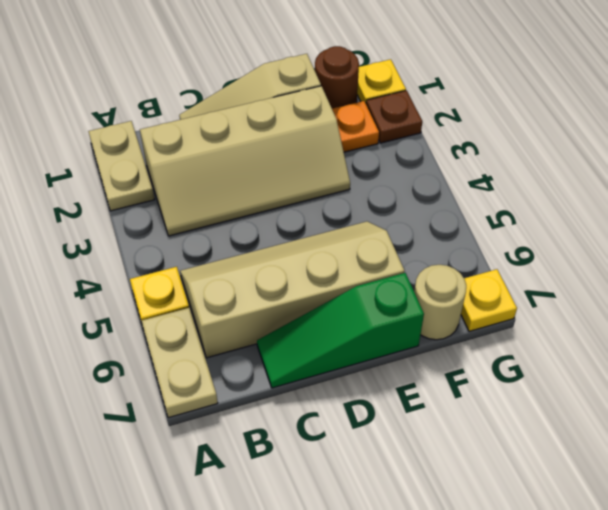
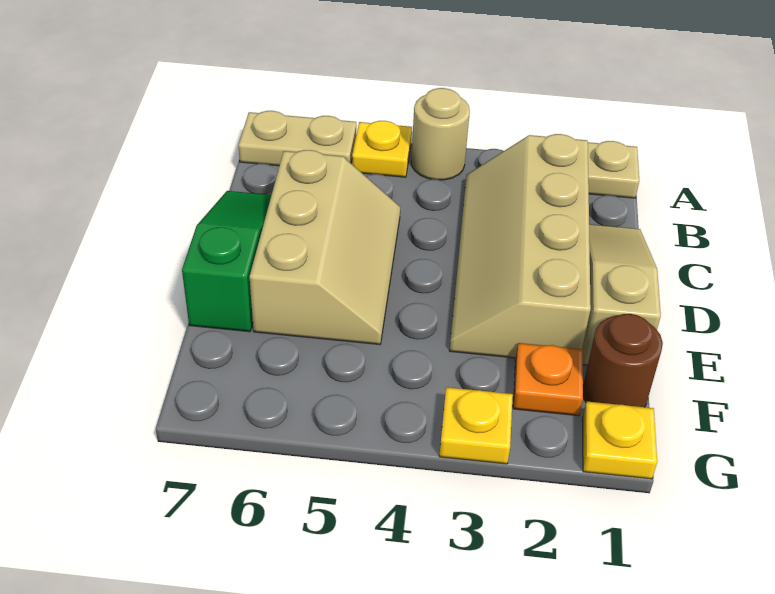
tan slope B5:E6 level 1 top 6 -> tan slope C5:E6 level 1 top 6
tan round brick F7 level 1 -> tan round brick A4 level 1
brown plate G2 level 1 -> none
yellow plate G7 level 1 -> yellow plate G3 level 1

